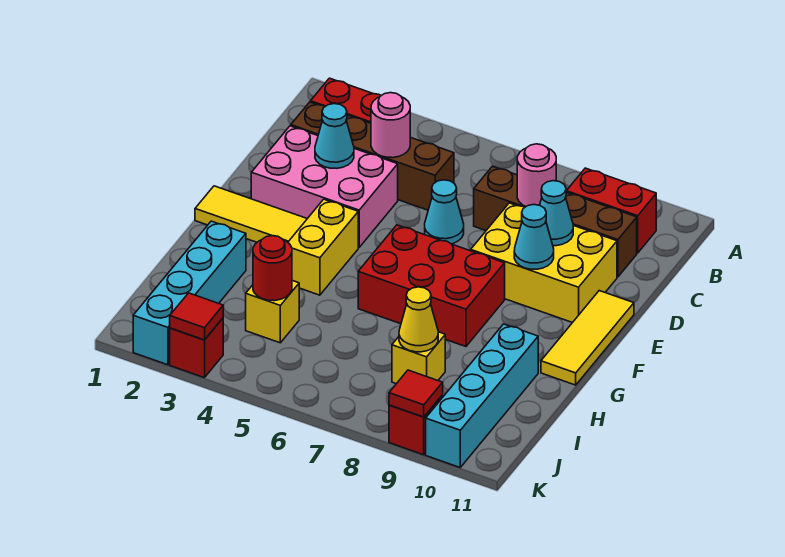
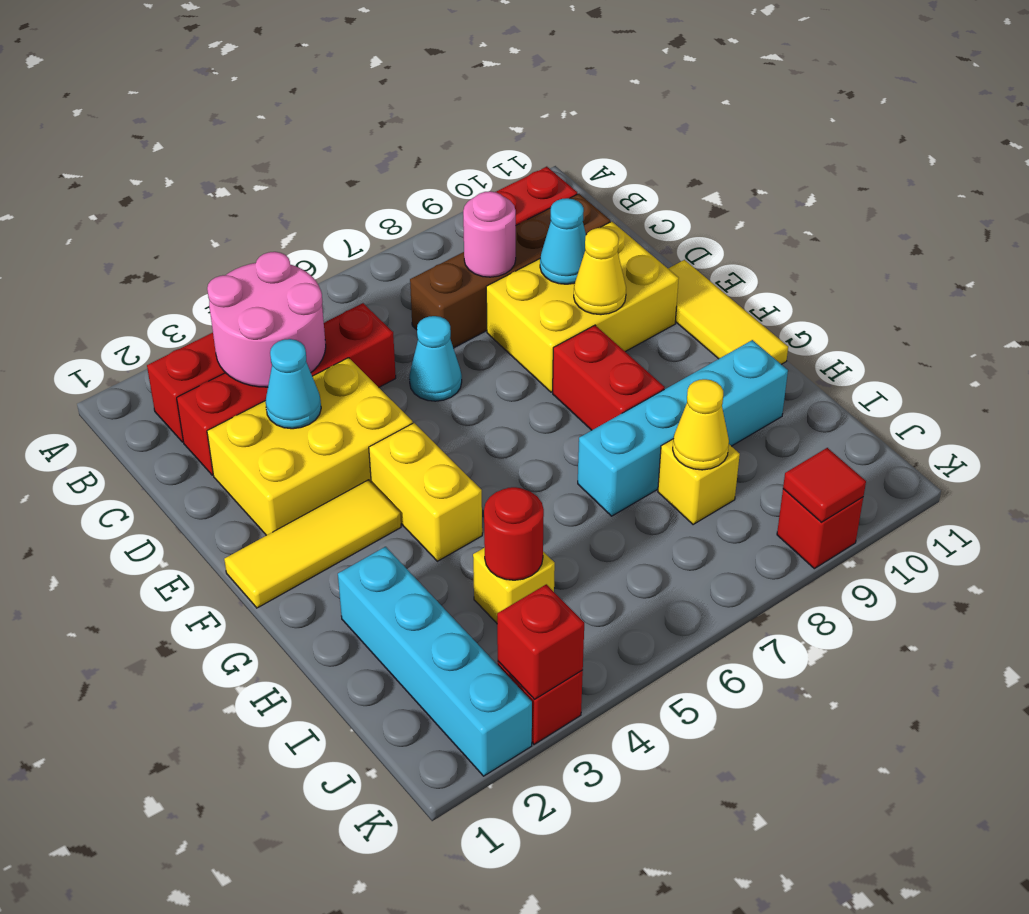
brown brick C2:C5 level 1 -> red brick C2:C5 level 1
pink round brick C4 level 2 -> pink round brick B3:C4 level 2
pink brick D2:E4 level 1 -> yellow brick D2:E4 level 1
cyan cone E9 level 2 -> yellow cone E9 level 2
red brick F6:G8 level 1 -> red brick F8:G8 level 1
cyan brick H10:K10 level 1 -> cyan brick H7:H10 level 1
red tile K3 level 2 -> red brick K3 level 2

